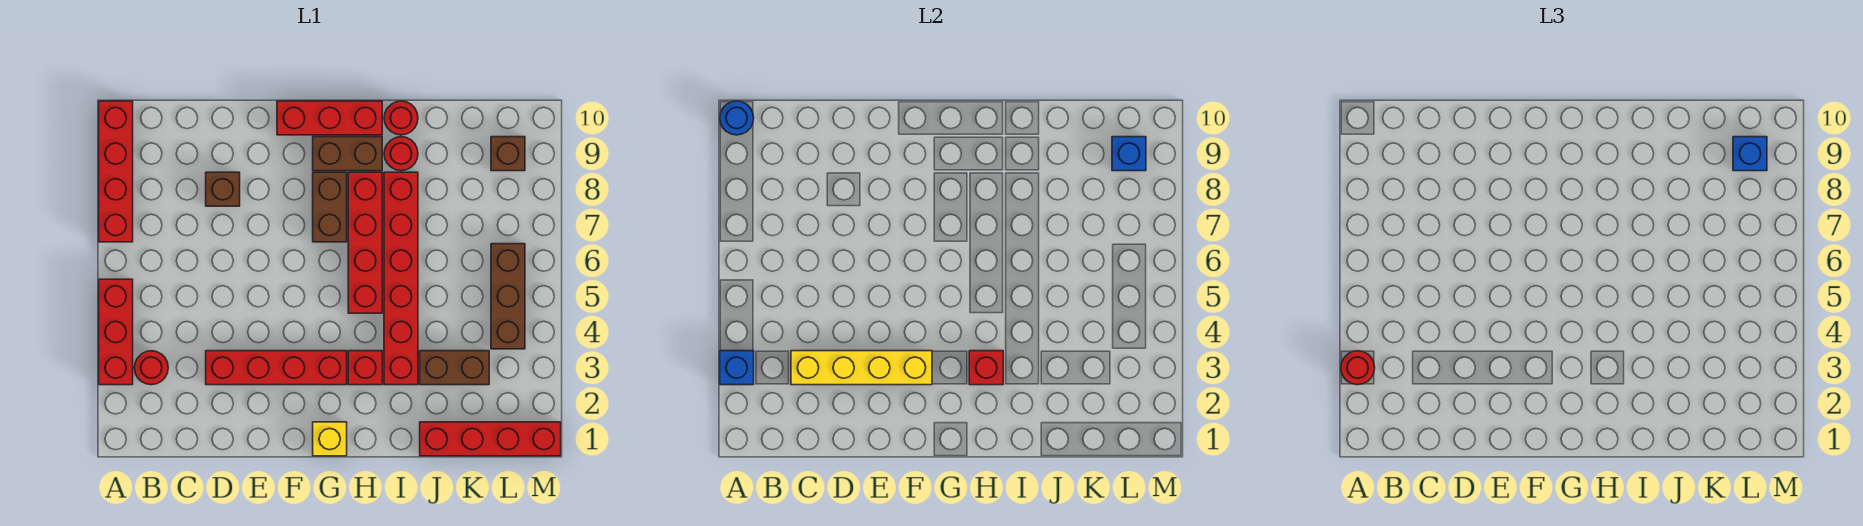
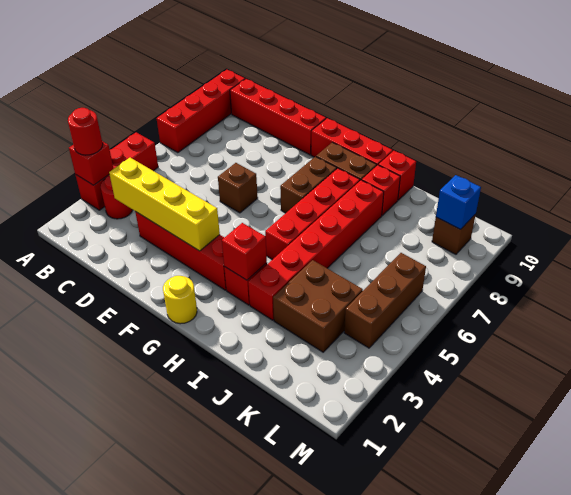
blue brick A3 level 2 -> red brick A3 level 2
blue round brick A10 level 2 -> none
brown brick D8 level 1 -> brown brick E6 level 1
yellow brick G1 level 1 -> yellow round brick G1 level 1
red round brick I9 level 1 -> red brick I9 level 1
red round brick I10 level 1 -> red brick I10 level 1
red brick J1:M1 level 1 -> red brick B10:E10 level 1
brown brick J3:K3 level 1 -> brown brick J3:K4 level 1
blue brick L9 level 3 -> none

